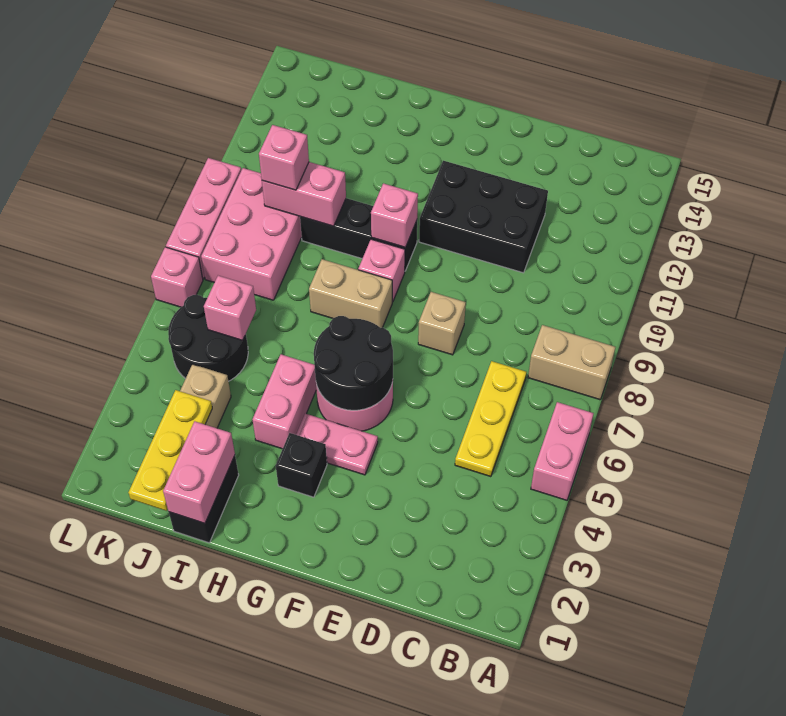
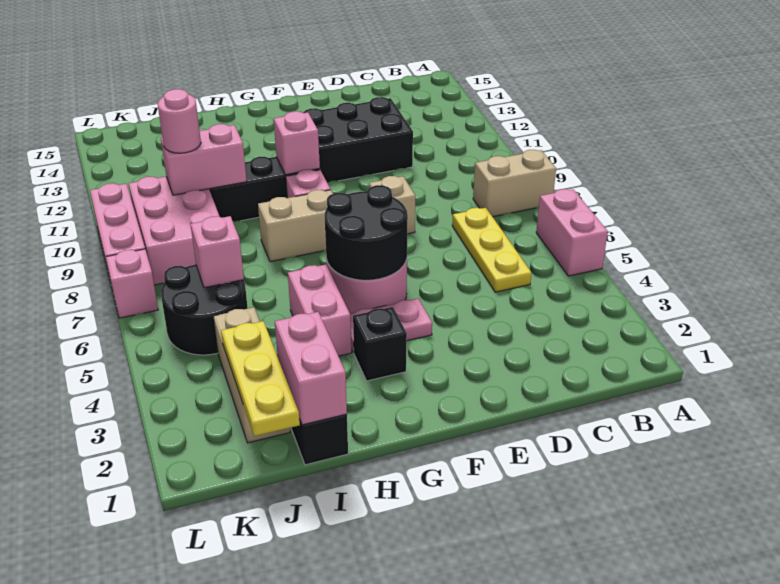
pink brick J10 level 3 -> pink round brick J10 level 3

